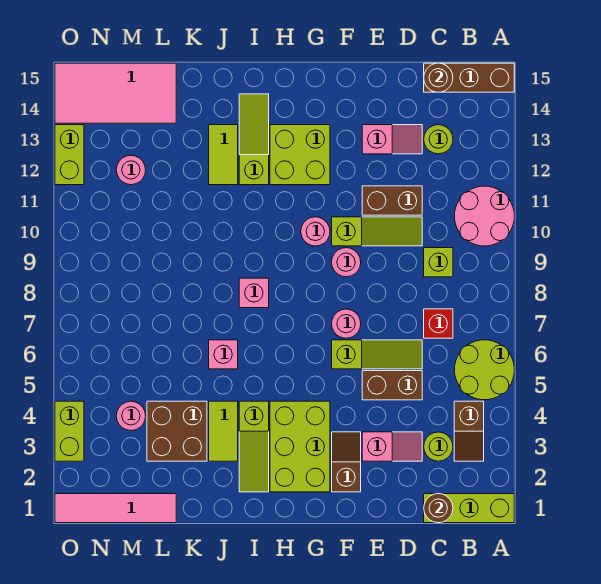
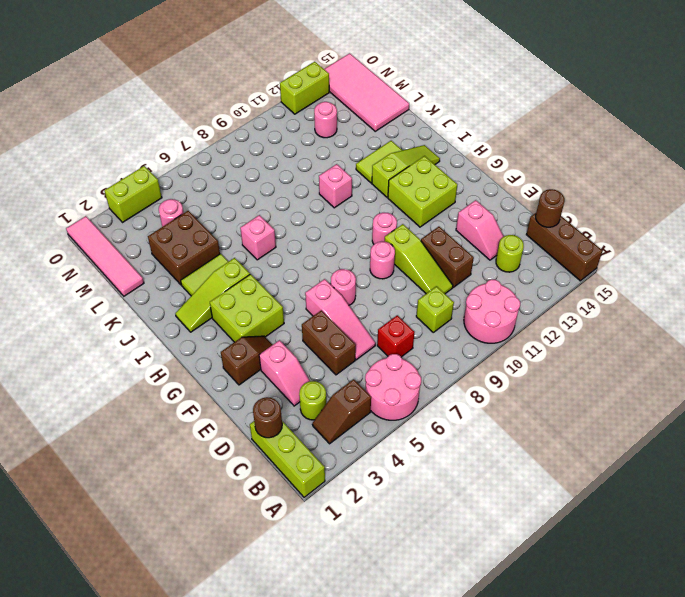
lime round brick A5:B6 level 1 -> pink round brick A5:B6 level 1
lime slope D6:F6 level 1 top F -> pink slope D6:F6 level 1 top F
lime brick G2:H4 level 1 -> lime brick G3:H4 level 1
pink brick I8 level 1 -> pink brick J10 level 1

